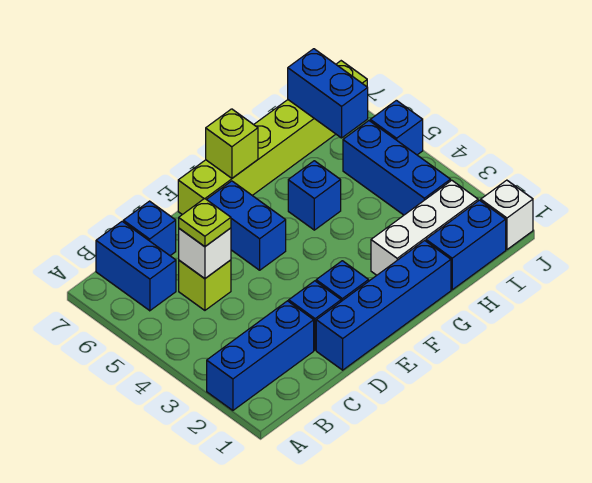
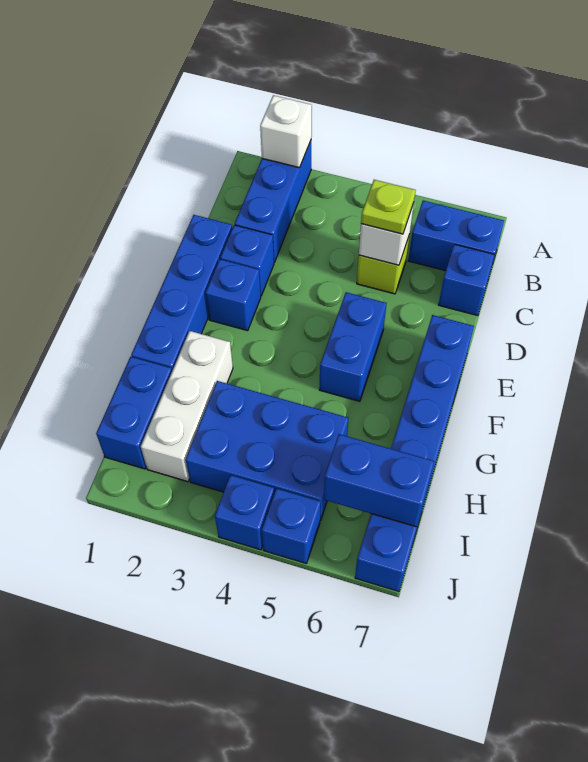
blue brick E5:E6 level 1 -> blue brick E5:F5 level 1
lime brick E7:J7 level 1 -> blue brick E7:J7 level 1
lime brick F7 level 2 -> none
blue brick G5 level 1 -> blue brick J4 level 1
blue brick I3:I5 level 1 -> blue brick H3:I5 level 1
white brick J1 level 1 -> white brick A2 level 2

